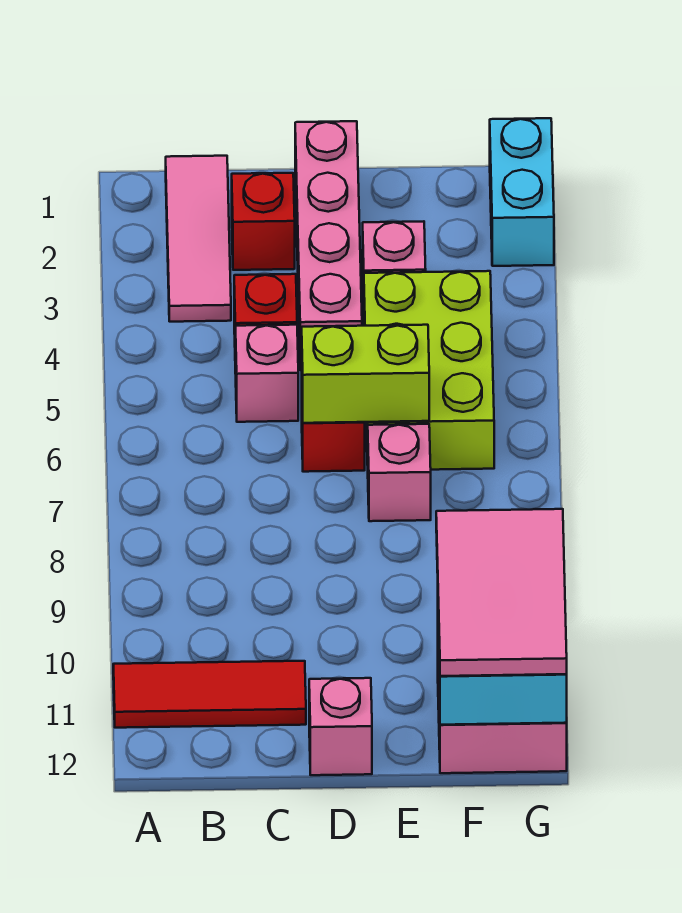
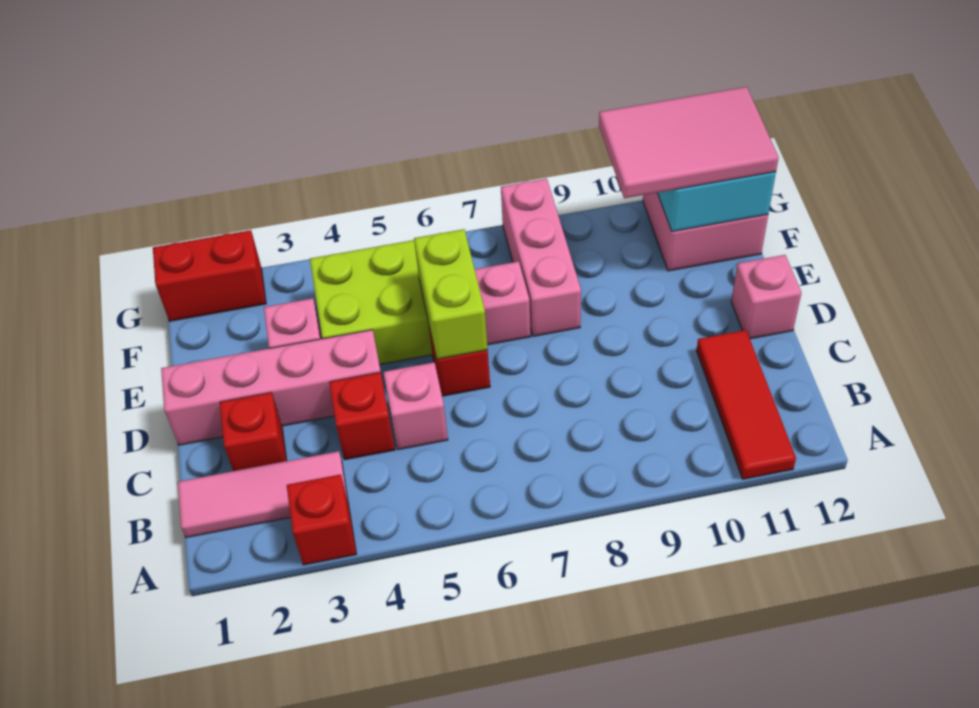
none -> red brick A3 level 1
none -> pink brick E8:G8 level 1
cyan brick G1:G2 level 1 -> red brick G1:G2 level 1

